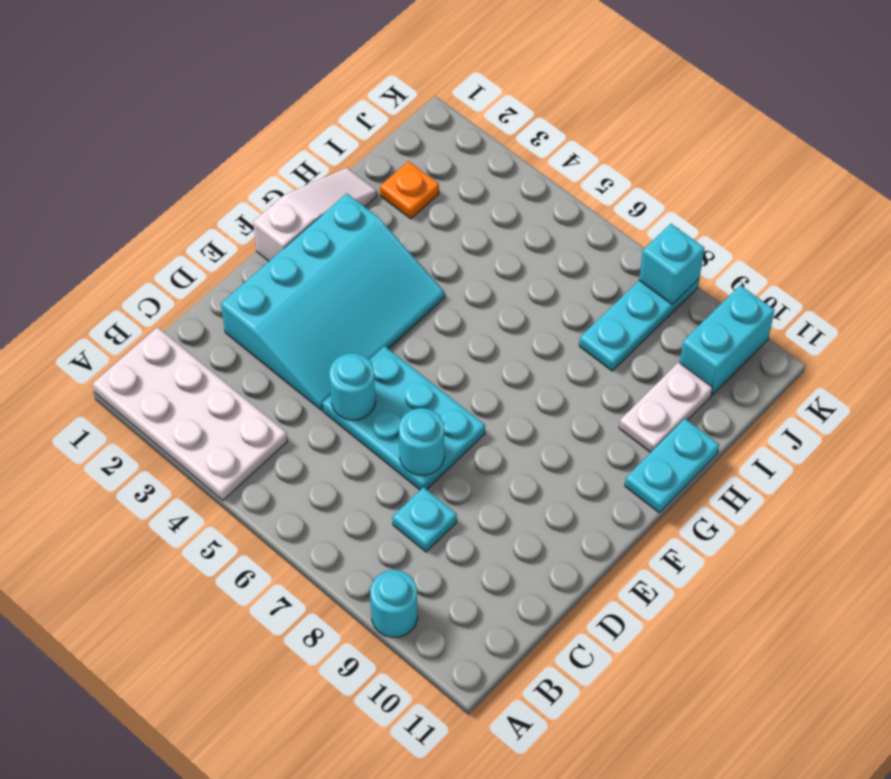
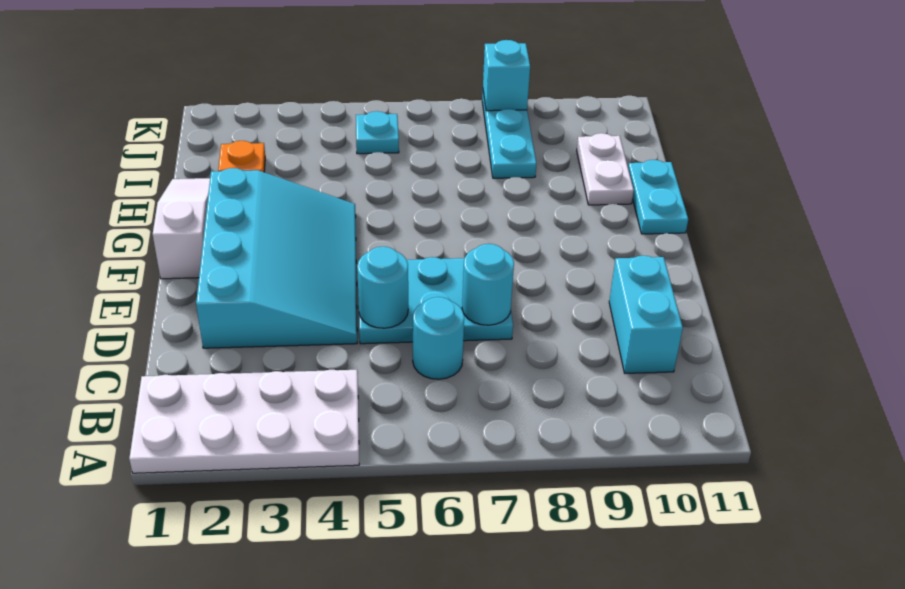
cyan round brick A9 level 1 -> cyan round brick C6 level 1
cyan plate C8 level 1 -> cyan plate J5 level 1
cyan brick J10:K10 level 1 -> cyan brick C10:D10 level 1

